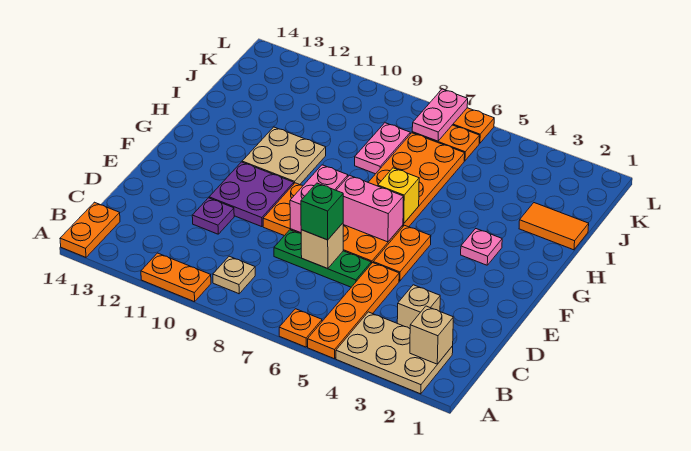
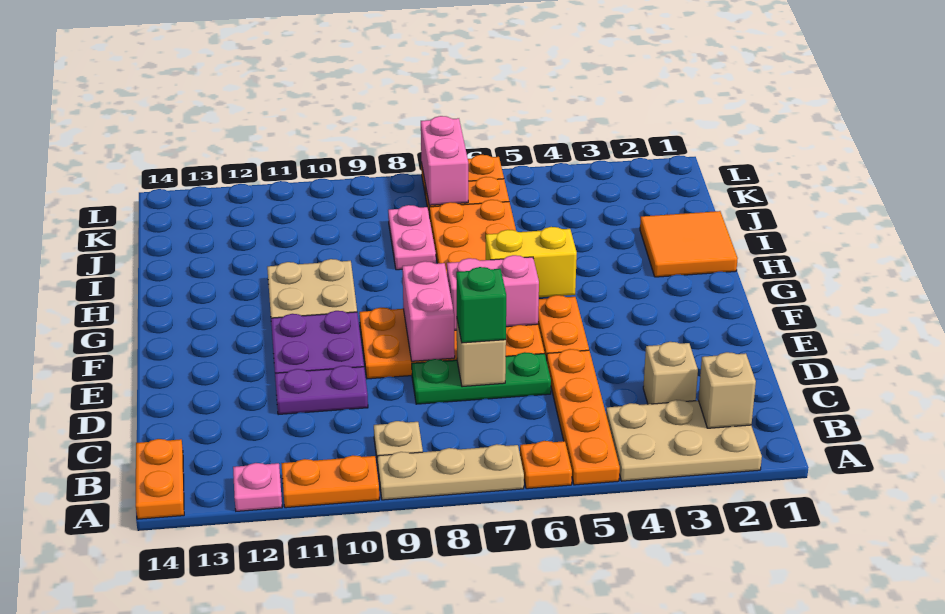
none -> tan plate A7:A9 level 1
purple plate D11 level 1 -> purple plate D10:D11 level 1
pink plate G3 level 1 -> pink plate A12 level 1
yellow brick G6 level 2 -> yellow brick G5:G6 level 2
orange tile I1:I2 level 1 -> orange tile H1:I2 level 1
pink plate K7:L7 level 2 -> pink brick K7:L7 level 2

